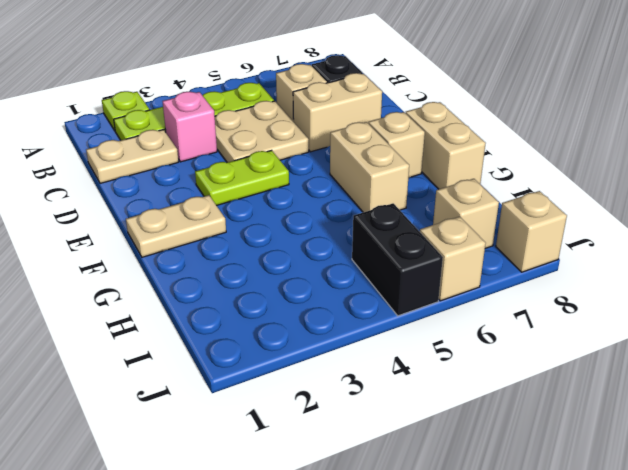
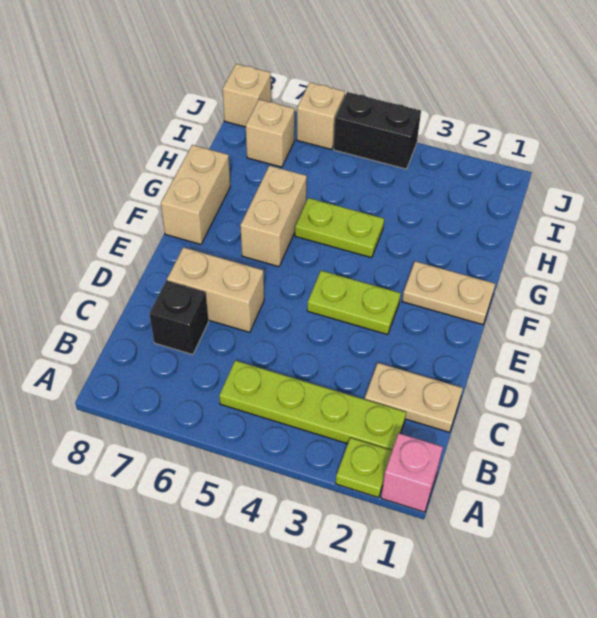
pink brick C3 level 1 -> pink brick A1 level 1
tan plate C4:D5 level 1 -> none
tan brick C6 level 1 -> none
tan brick F7 level 1 -> none
none -> lime plate G4:G5 level 1
black brick I5:J5 level 1 -> black brick J4:J5 level 1

